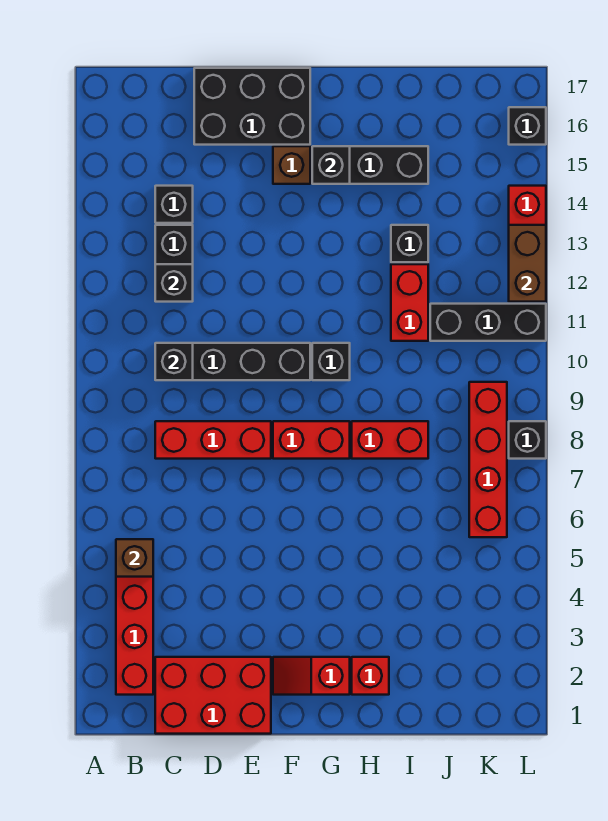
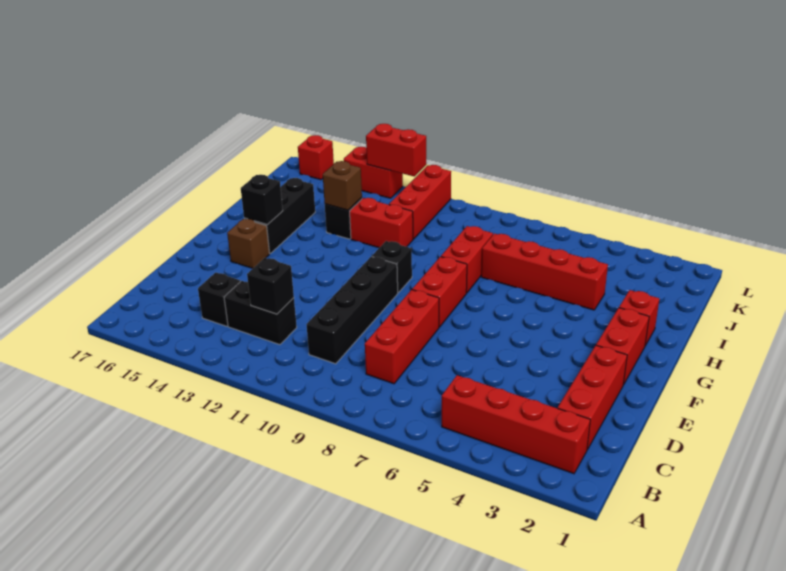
brown brick B5 level 2 -> brown brick I13 level 2
red brick C1:E2 level 1 -> red brick C2:E2 level 1
black brick C10 level 2 -> none
black brick D16:F17 level 1 -> none
red slope F2:G2 level 1 top G -> red brick F2:G2 level 1
black brick J11:L11 level 1 -> red brick J11:L11 level 1
red brick K6:K9 level 1 -> red brick I4:I7 level 1
black brick L8 level 1 -> none
brown brick L12:L13 level 2 -> red brick L12:L13 level 2
black brick L16 level 1 -> red brick L16 level 1

